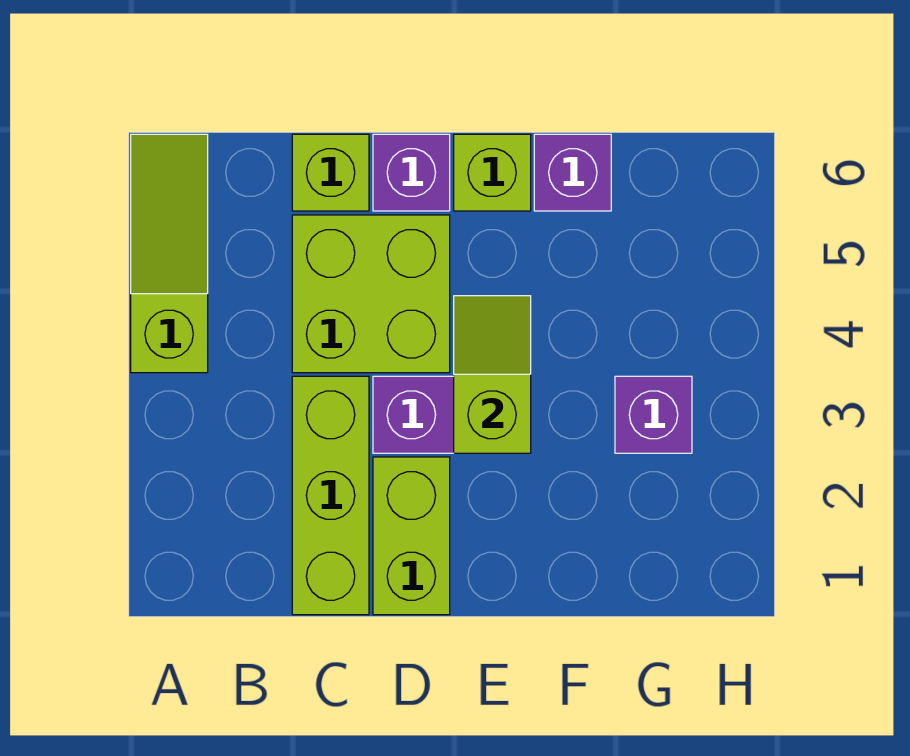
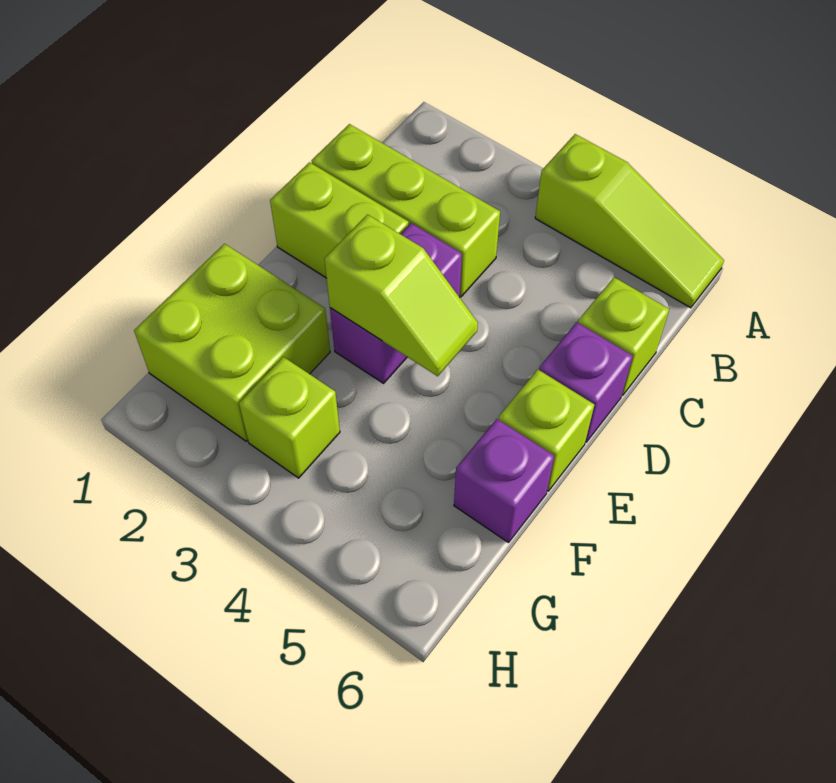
lime brick C4:D5 level 1 -> lime brick F1:G2 level 1
purple brick G3 level 1 -> lime brick G3 level 1

